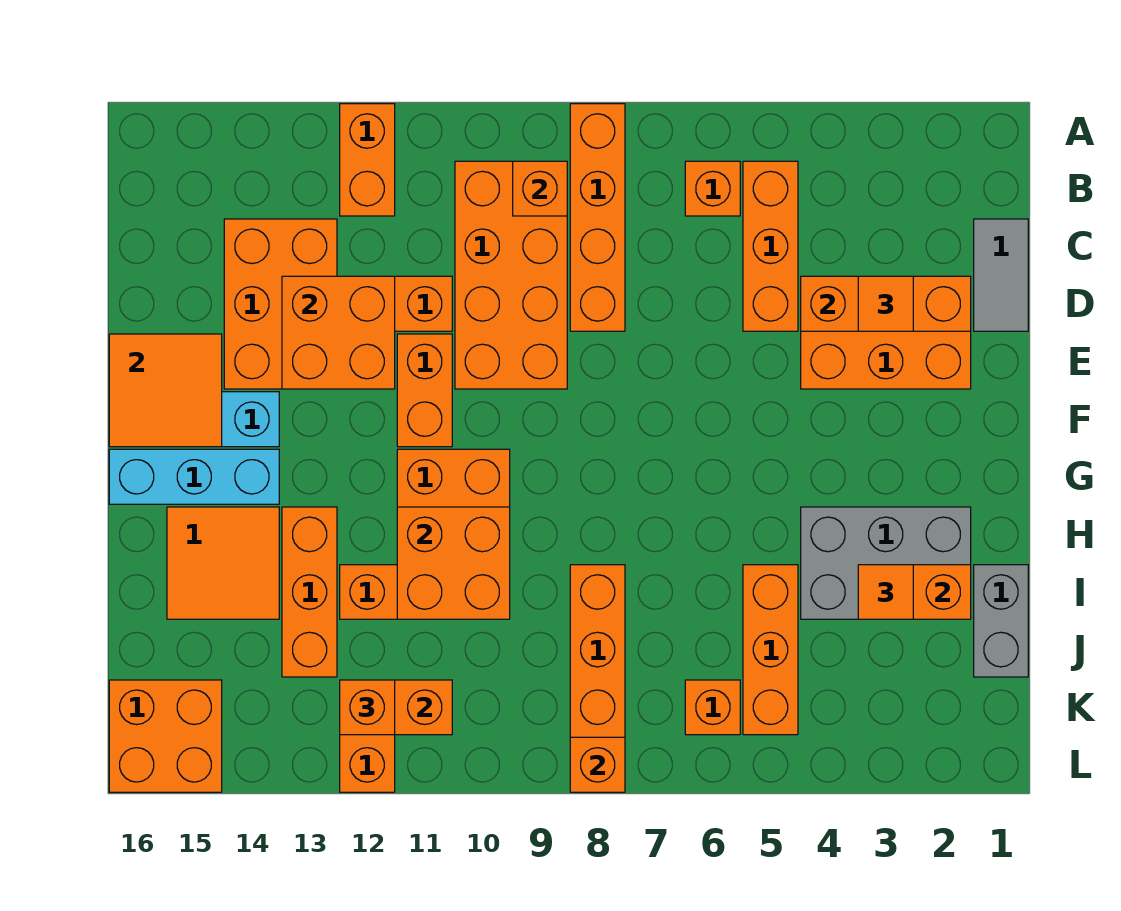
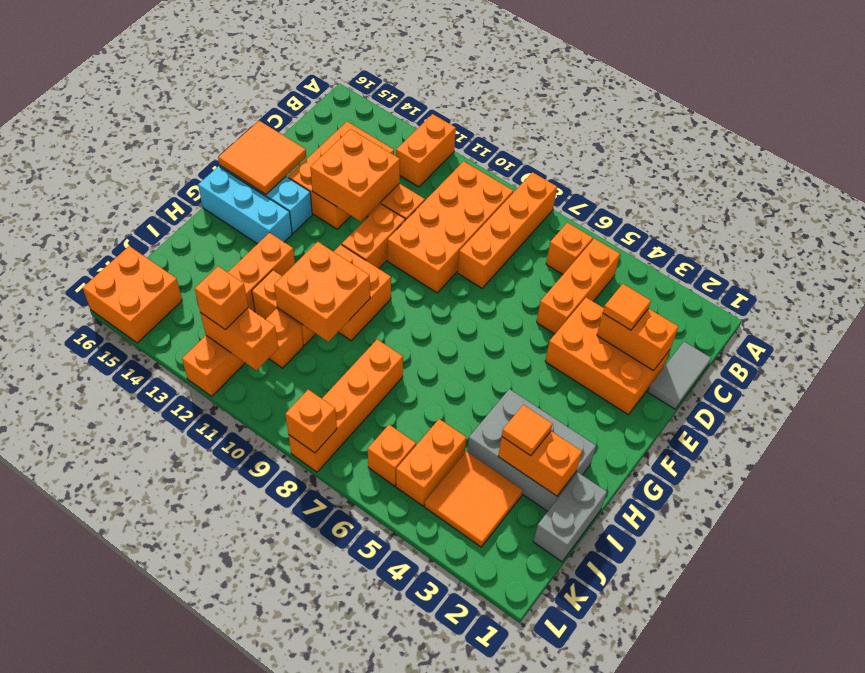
orange brick B9 level 2 -> orange brick J11 level 1
orange brick D2:D4 level 2 -> orange brick D2:D3 level 2
orange tile H14:I15 level 1 -> orange tile J3:K4 level 1
orange brick I5:K5 level 1 -> orange brick J5:K5 level 1

